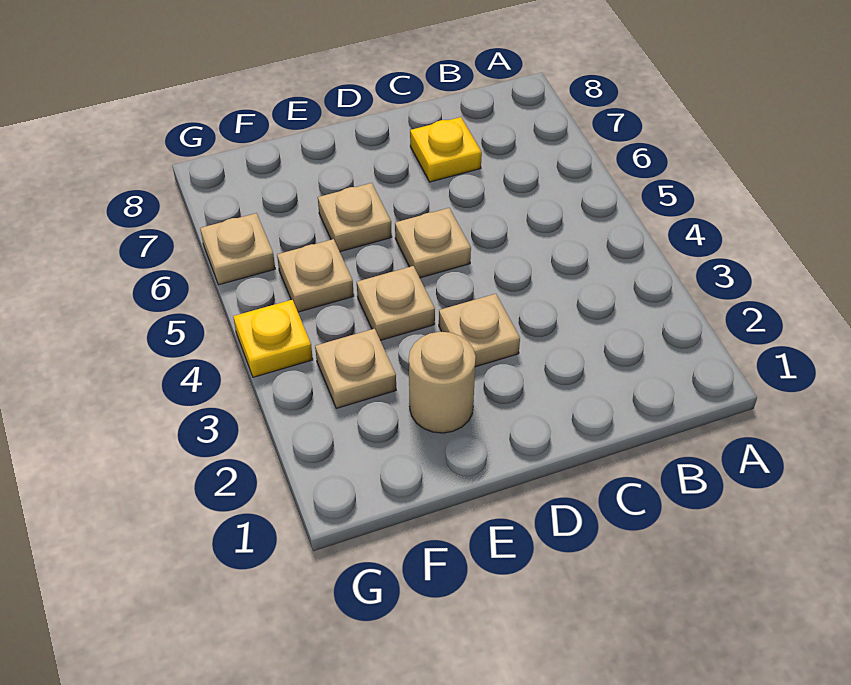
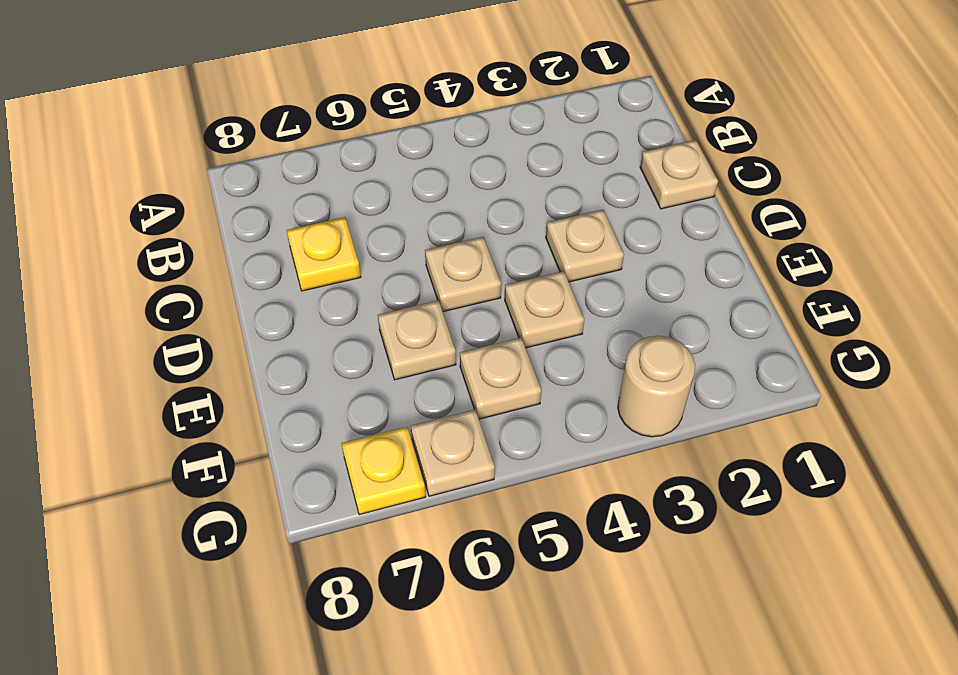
tan round brick E2 level 1 -> tan round brick G3 level 1
tan plate F3 level 1 -> tan plate C1 level 1
yellow plate G4 level 1 -> yellow plate G7 level 1

